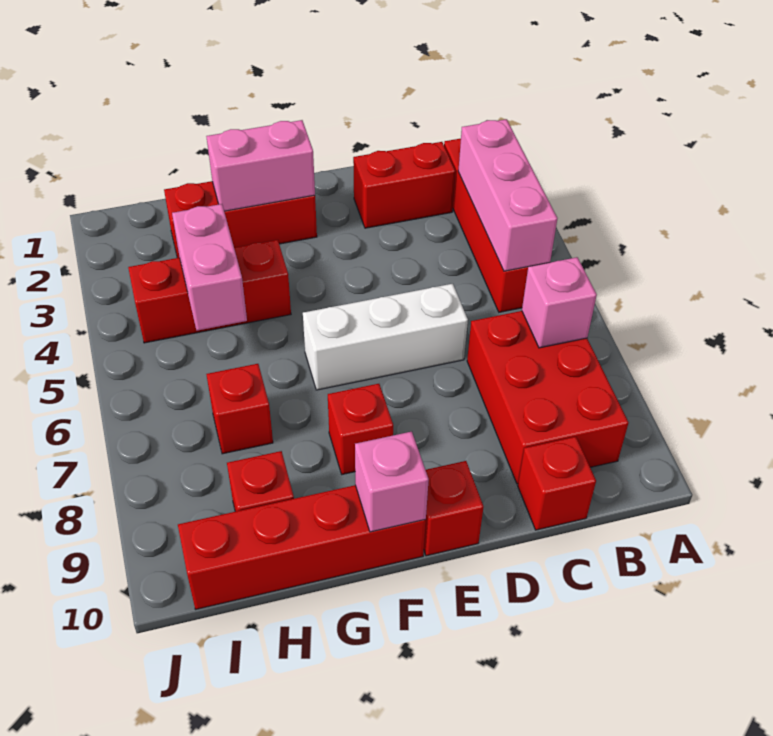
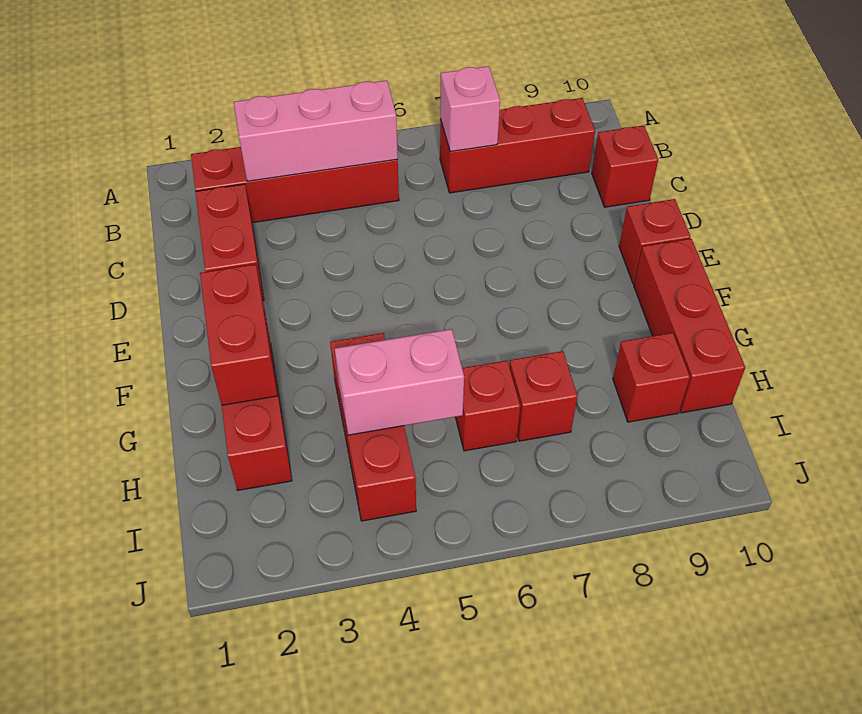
red brick B7:C9 level 1 -> red brick B7:B9 level 1
white brick D6:F6 level 1 -> none
pink brick F2:G2 level 2 -> red brick F2:G2 level 2
red brick F8 level 1 -> red brick H6 level 1
red brick F10:I10 level 1 -> red brick F10:H10 level 1
pink brick F10 level 2 -> none

